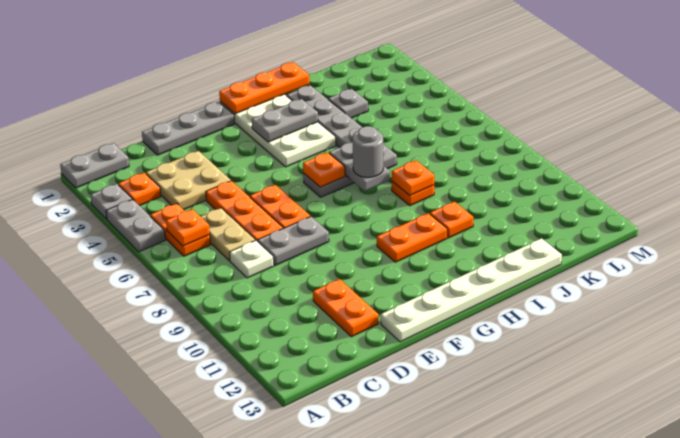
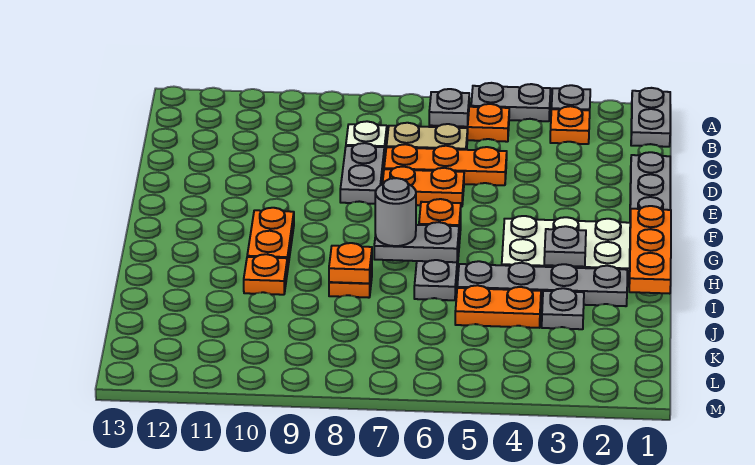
orange plate B6 level 2 -> grey plate B6 level 2
tan plate C3:D4 level 1 -> none
orange plate D11:D12 level 1 -> orange plate J4:J5 level 1
white plate E13:J13 level 1 -> none
grey plate G3:H3 level 2 -> grey plate H3 level 2

